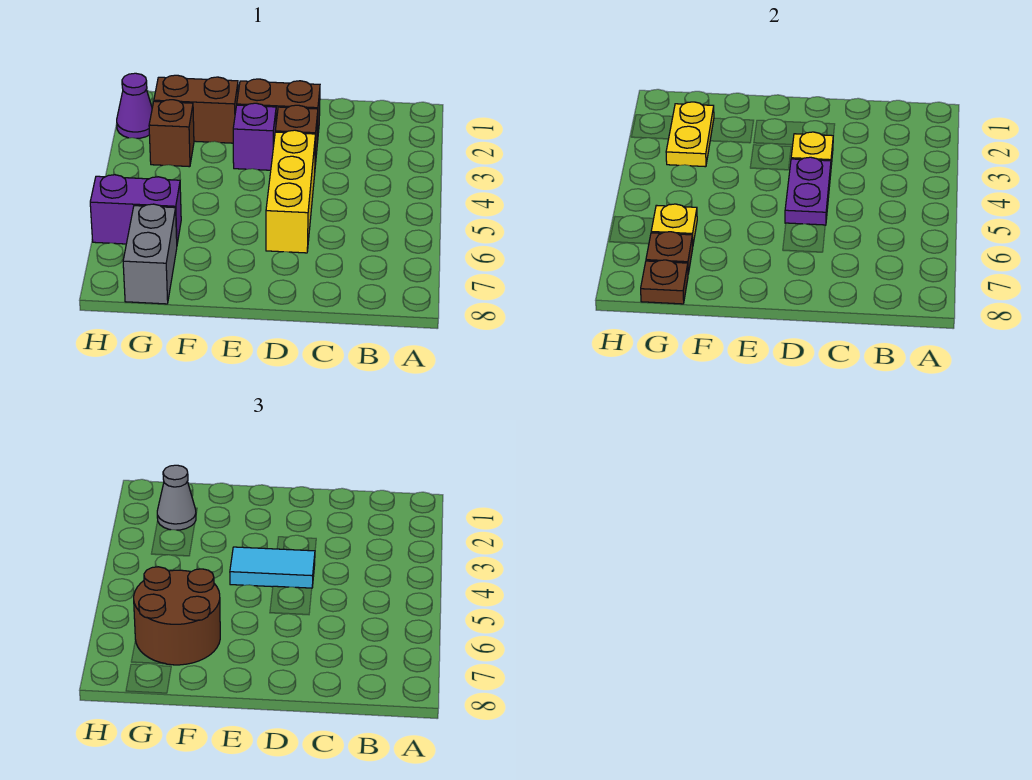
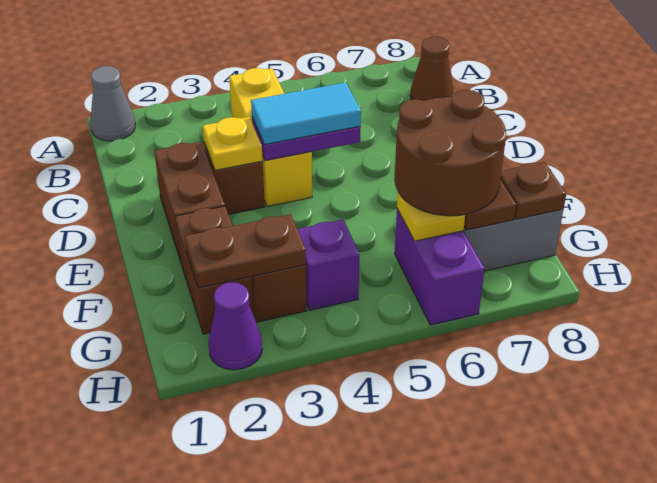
none -> brown cone B8 level 1
yellow brick D4:D6 level 1 -> yellow brick B4:D4 level 1
cyan tile D4:E4 level 3 -> cyan tile D4:D5 level 3
purple brick E3 level 1 -> purple brick G4 level 1
yellow plate G2:G3 level 2 -> brown plate G2:G3 level 2
grey cone G2 level 3 -> grey cone A1 level 1

